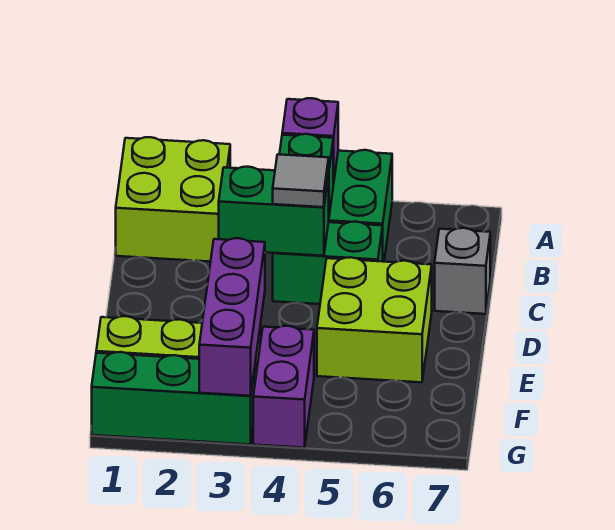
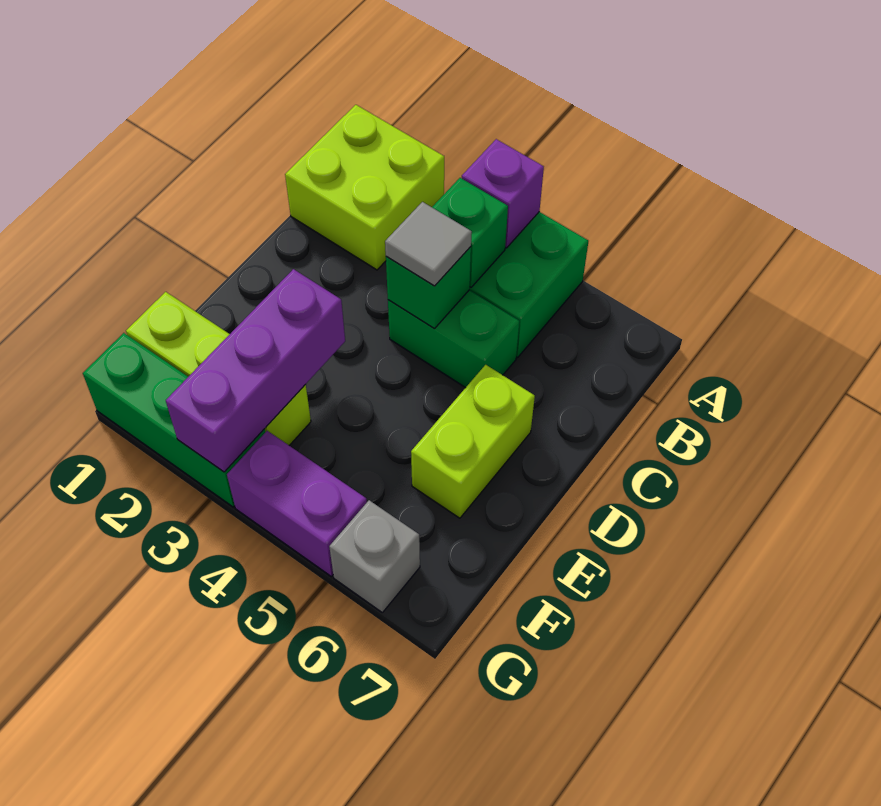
green brick C3:C4 level 2 -> green brick C4 level 2
grey brick C7 level 1 -> grey brick G6 level 1
lime brick D5:E6 level 1 -> lime brick D6:E6 level 1
purple brick F4:G4 level 1 -> purple brick G4:G5 level 1

